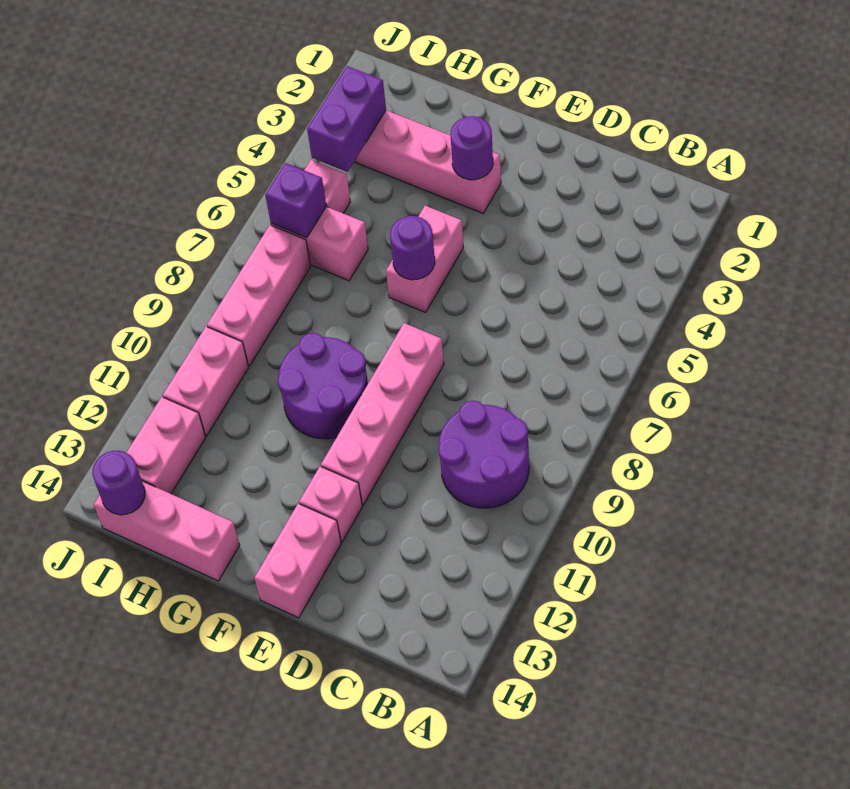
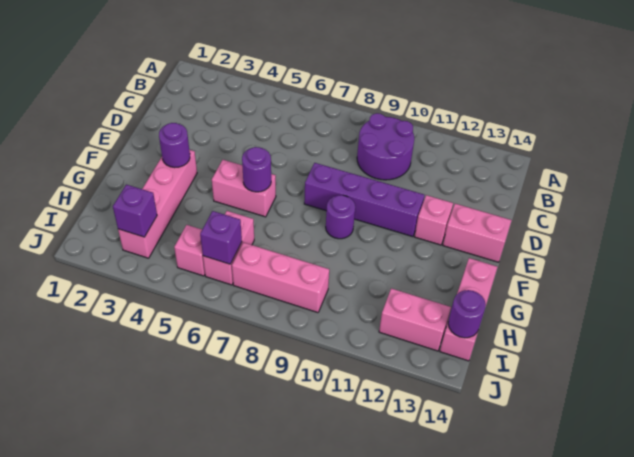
pink brick E8:E11 level 1 -> purple brick E8:E11 level 1
purple round brick F9:G10 level 1 -> purple round brick F9 level 1
purple brick I3:I4 level 2 -> purple brick I3 level 2
pink brick I10:I11 level 1 -> none

